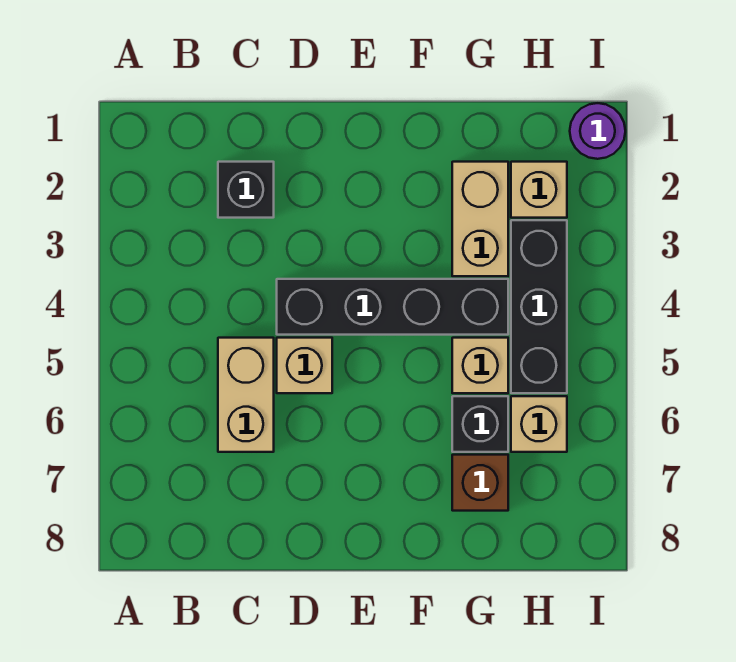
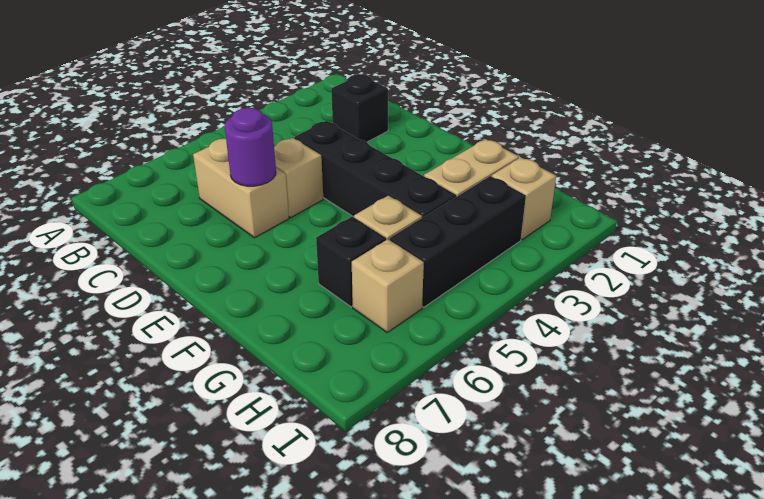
tan brick C5:C6 level 1 -> tan brick C6:D6 level 1
brown brick G7 level 1 -> none
purple round brick I1 level 1 -> purple round brick D6 level 2

